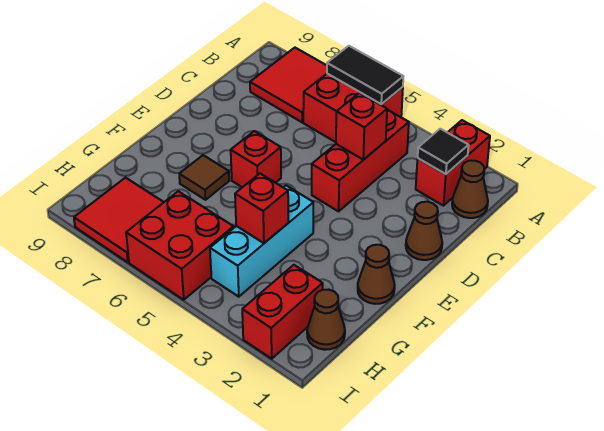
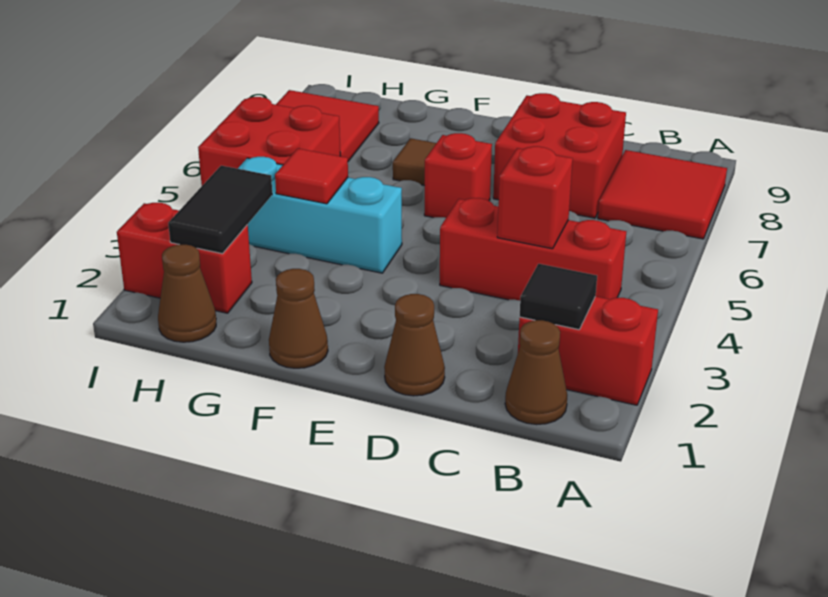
red brick A5:B6 level 1 -> red brick C7:D8 level 1
black tile A5:A6 level 2 -> black tile H2:H3 level 2
red brick G4 level 2 -> red tile G4 level 2

